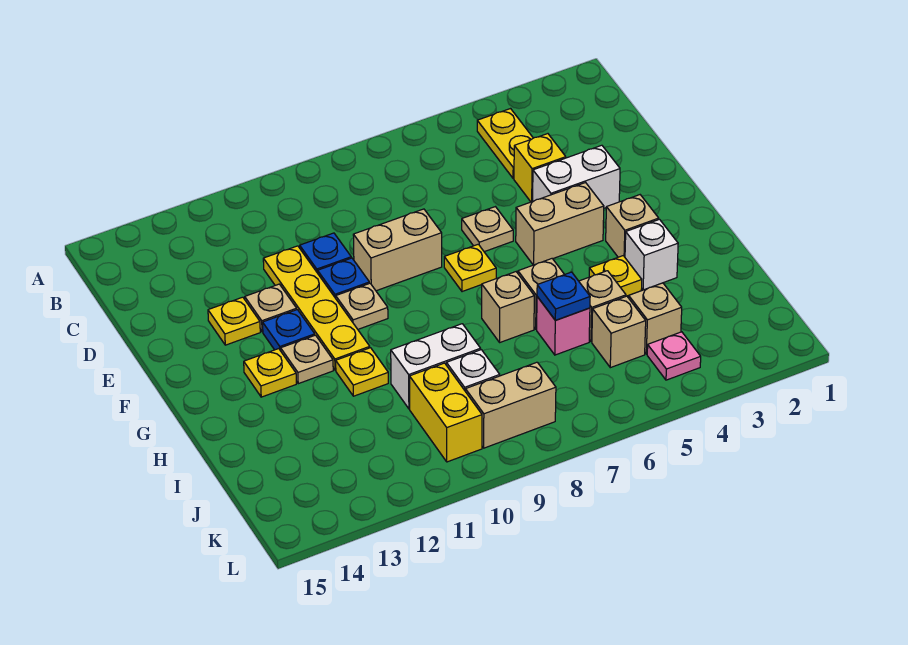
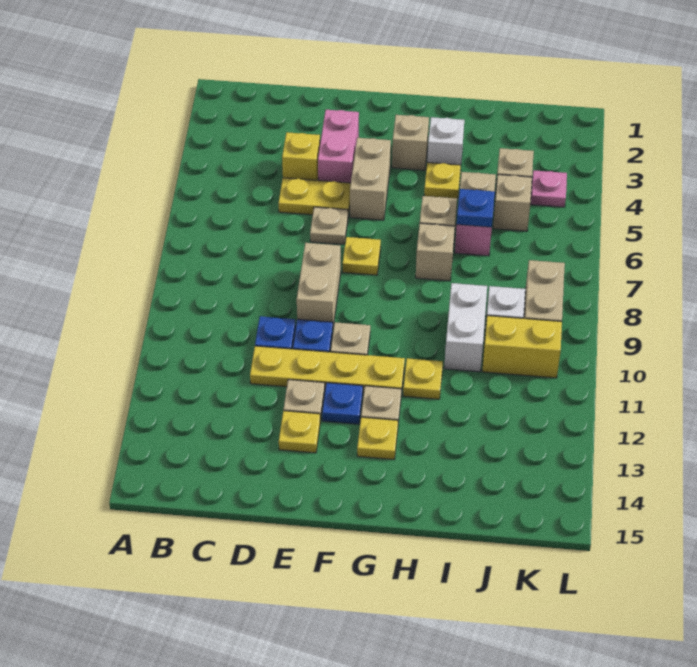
yellow plate B4:C4 level 1 -> yellow plate D5:E5 level 1
white brick E3:E4 level 1 -> pink brick E3:E4 level 1

